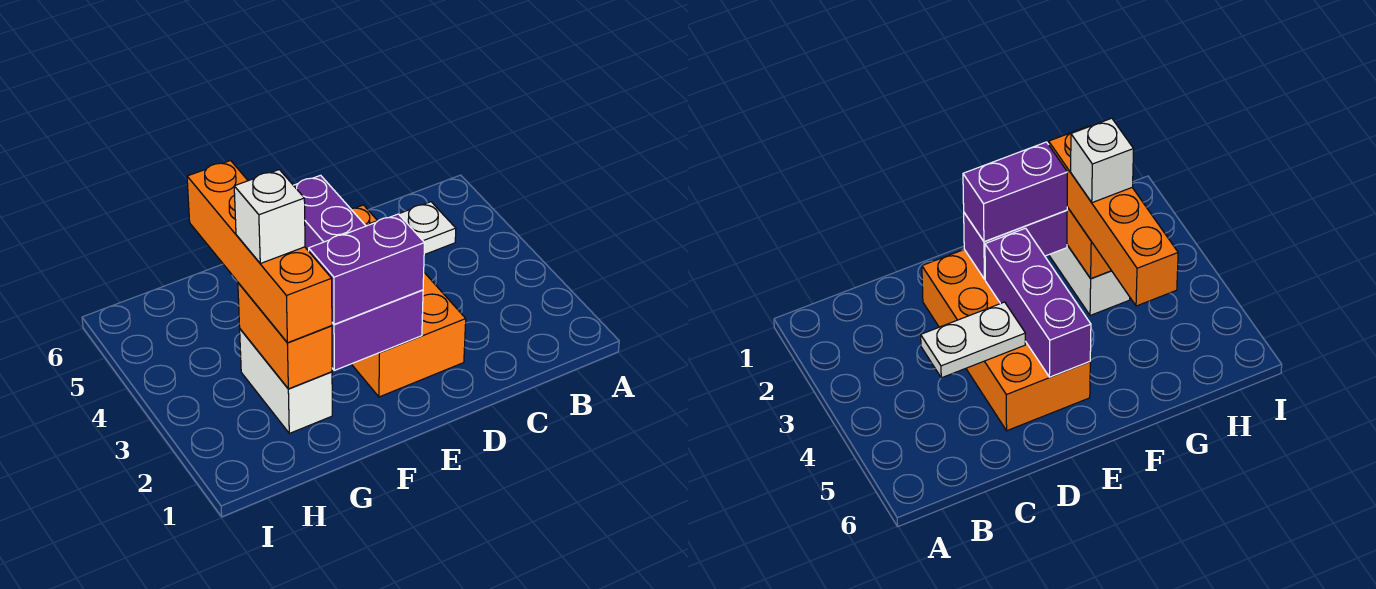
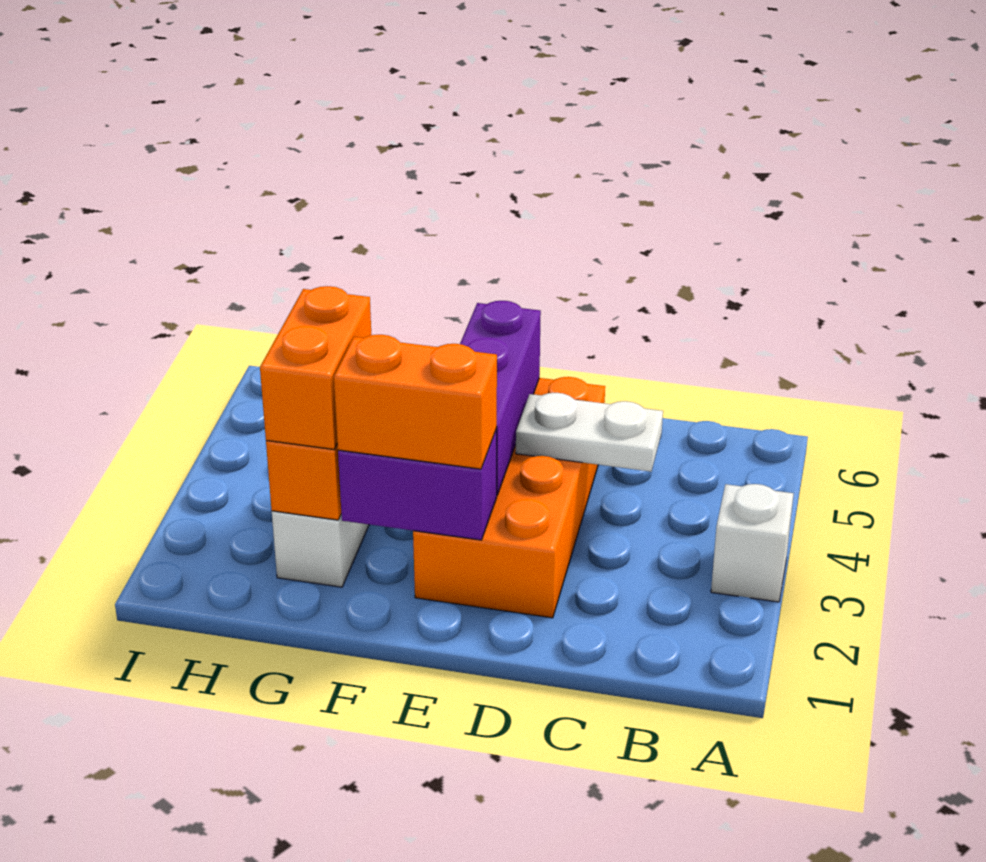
purple brick E2:F2 level 3 -> orange brick E2:F2 level 3
orange brick G2:G5 level 3 -> orange brick G2:G3 level 3
white brick G3 level 4 -> white brick A3 level 1

